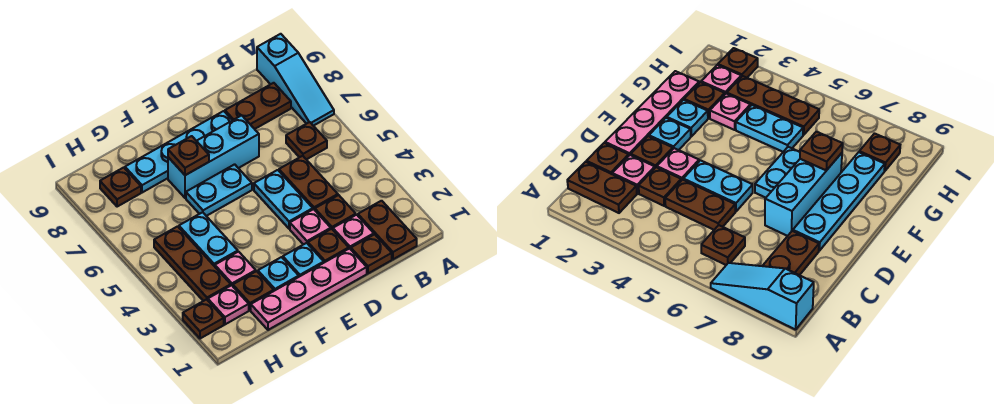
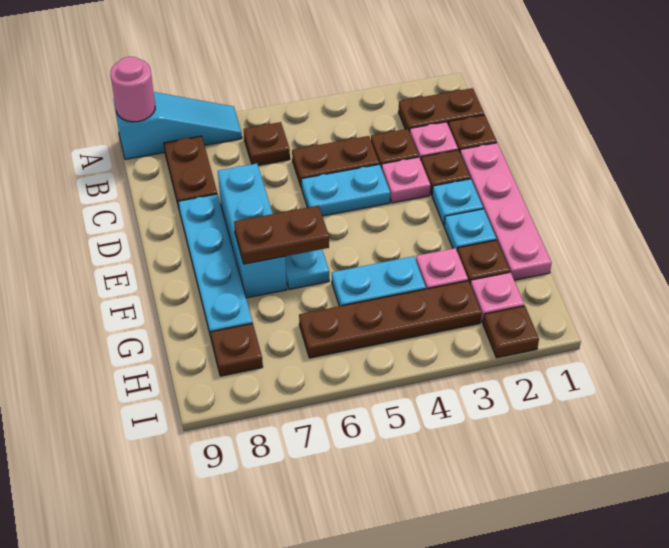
none -> pink round brick A9 level 2
brown plate F7 level 2 -> brown plate F6:F7 level 2
brown plate H3:H5 level 1 -> brown plate H3:H6 level 1

